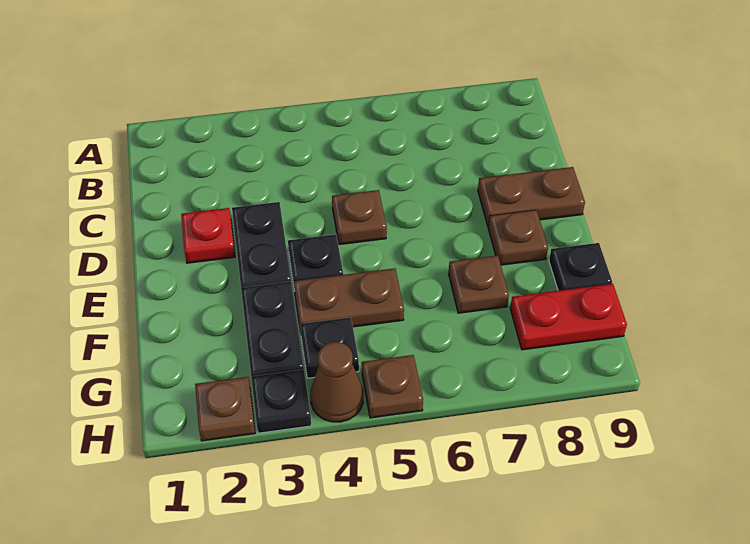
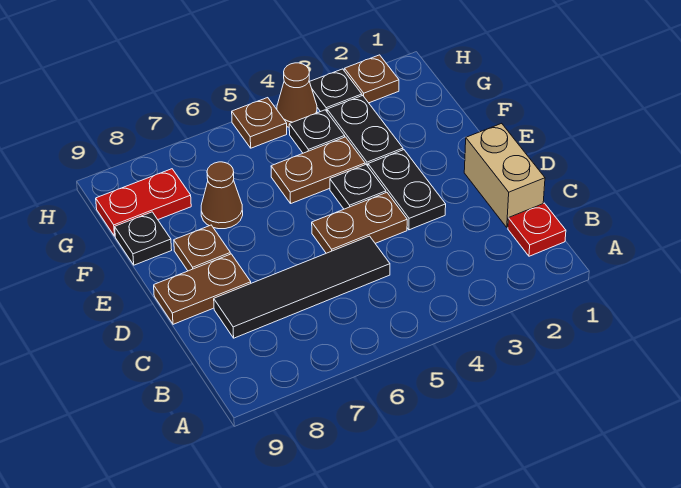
none -> tan brick C1:D1 level 1
none -> black tile C5:C8 level 1
red plate D2 level 1 -> red plate B1 level 1
brown plate D5 level 1 -> brown plate D4:D5 level 1
brown plate F7 level 1 -> brown cone F7 level 1

